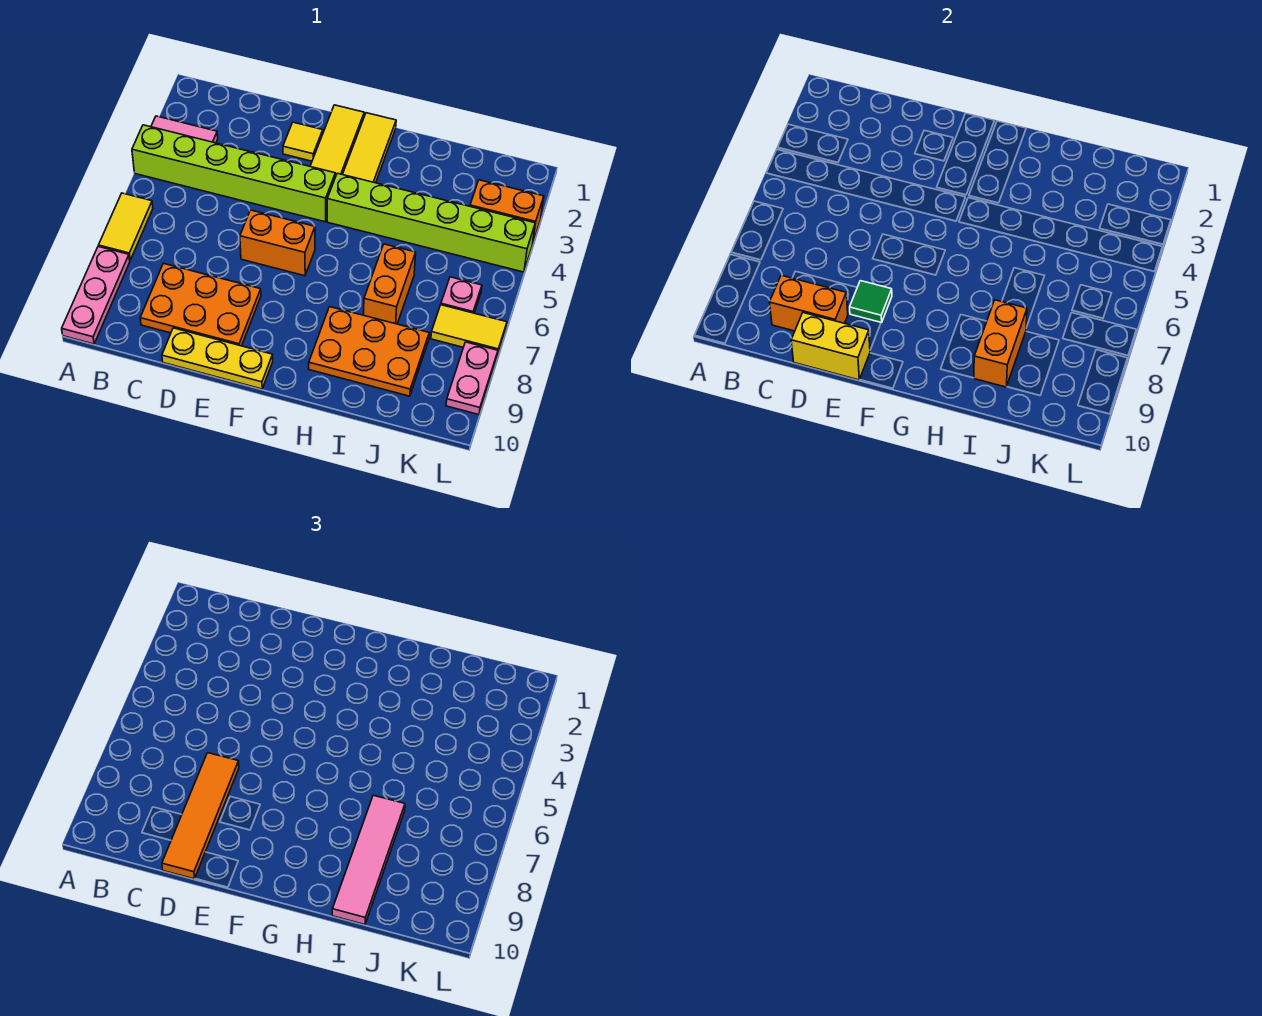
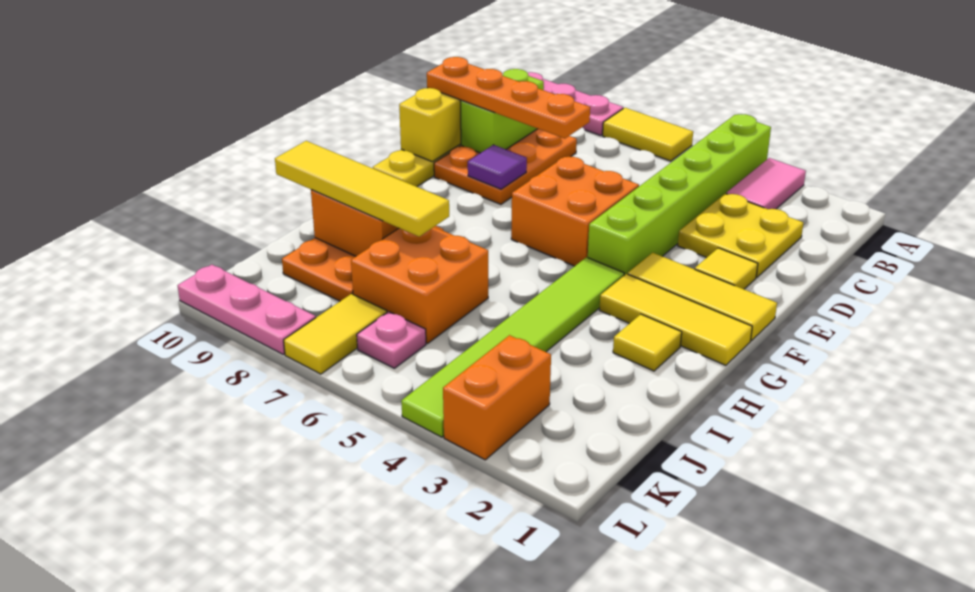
none -> yellow plate C2:D3 level 1
orange brick C9:D9 level 2 -> lime brick C9:D9 level 2
orange tile D7:D10 level 3 -> orange plate D7:D10 level 3
orange brick E6:F6 level 1 -> orange brick E5:F6 level 1
green tile E8 level 2 -> purple tile E8 level 2
lime brick G4:L4 level 1 -> lime tile G4:L4 level 1
none -> yellow tile H2 level 1
orange brick I6:I7 level 1 -> orange brick I6:J7 level 1
pink tile I7:I10 level 3 -> yellow tile I7:I10 level 3
pink plate L8:L9 level 1 -> pink plate L8:L10 level 1

